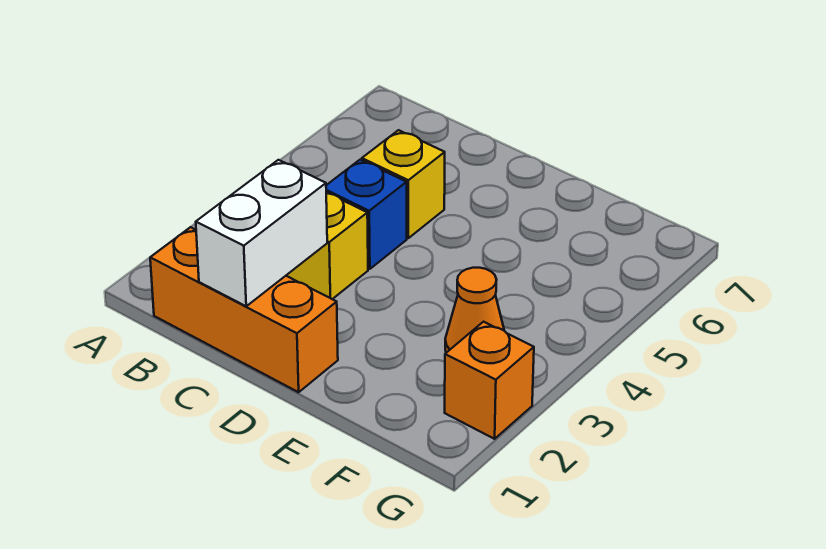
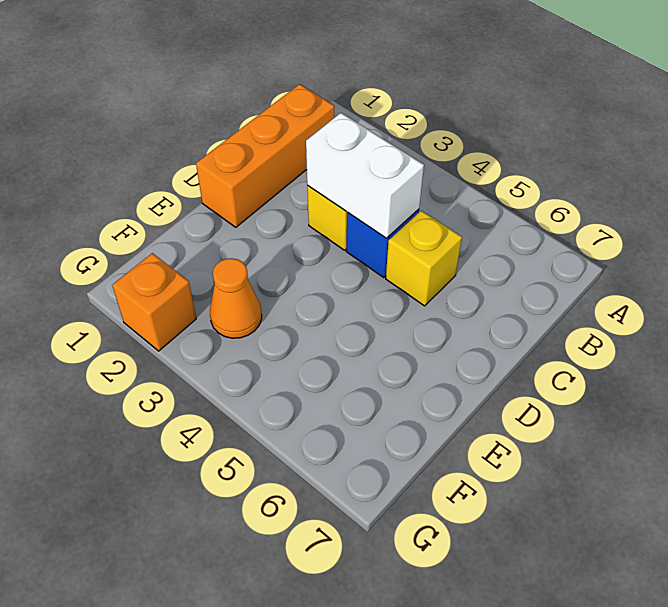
white brick C1:C2 level 2 -> white brick C3:C4 level 2

